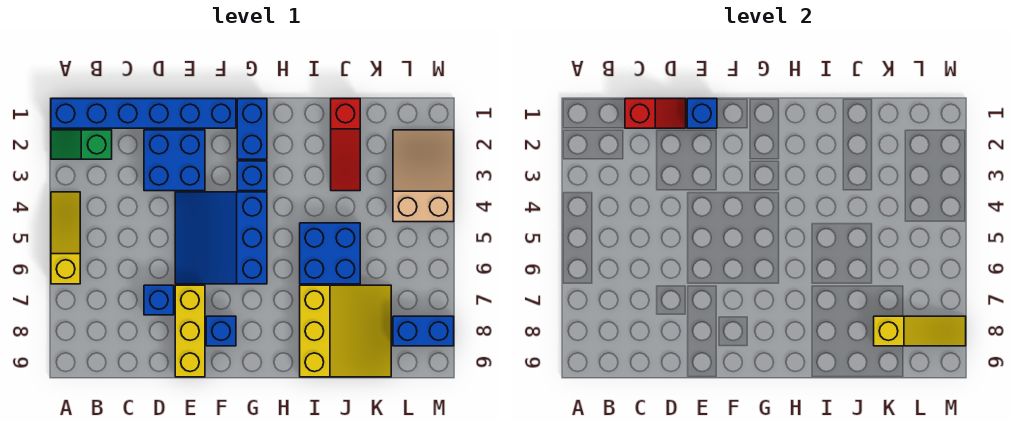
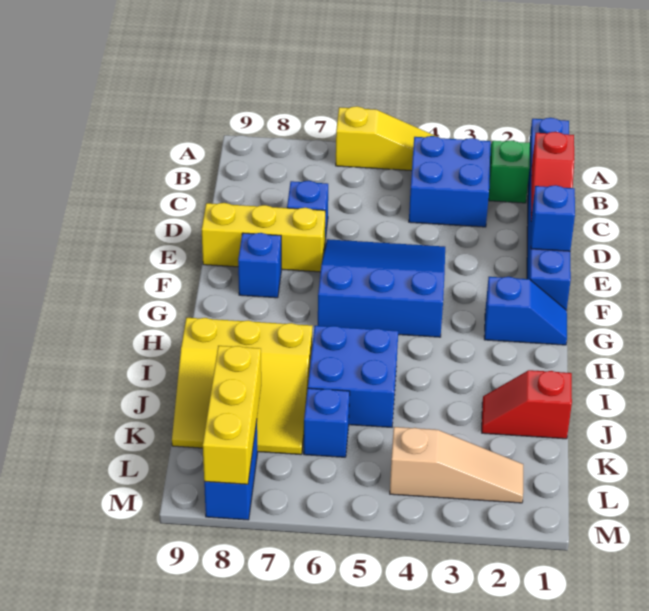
blue brick D2:E3 level 1 -> blue brick B3:C4 level 1
blue brick G1:G2 level 1 -> blue slope G1:G2 level 1 top 2
blue brick G3 level 1 -> blue brick K6 level 1
red slope J1:J3 level 1 top 1 -> red slope J1:J2 level 1 top 1
yellow slope K8:M8 level 2 top K -> yellow brick K8:M8 level 2
tan slope L2:M4 level 1 top 4 -> tan slope L2:L4 level 1 top 4

